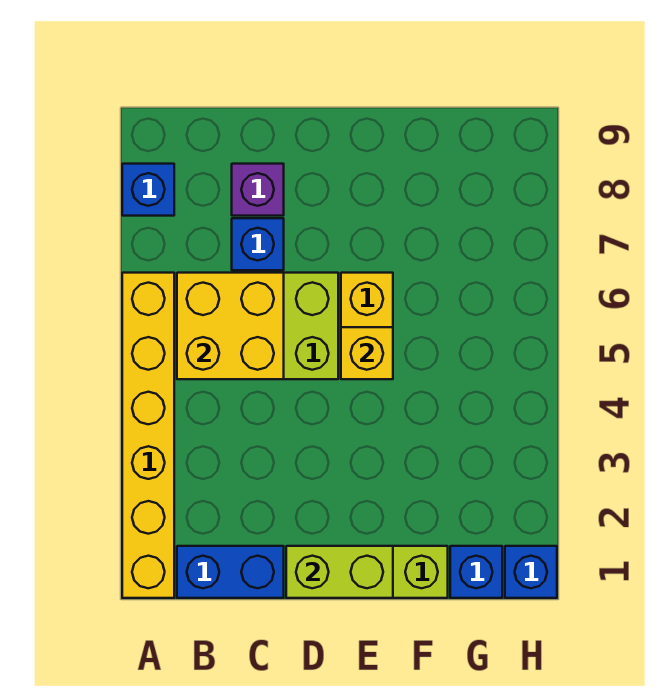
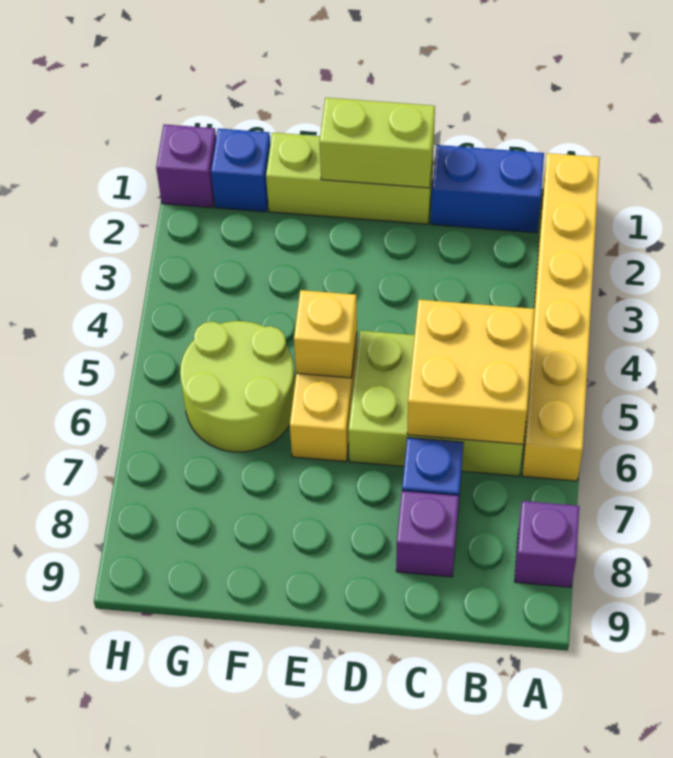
blue brick A8 level 1 -> purple brick A8 level 1
none -> lime round brick F5:G6 level 1
blue brick H1 level 1 -> purple brick H1 level 1

